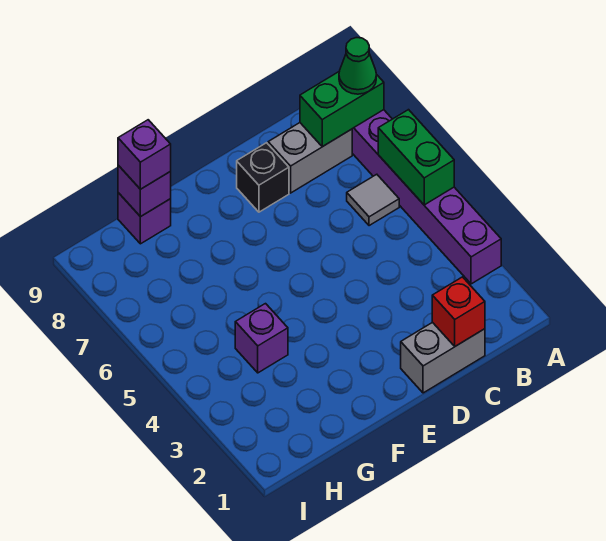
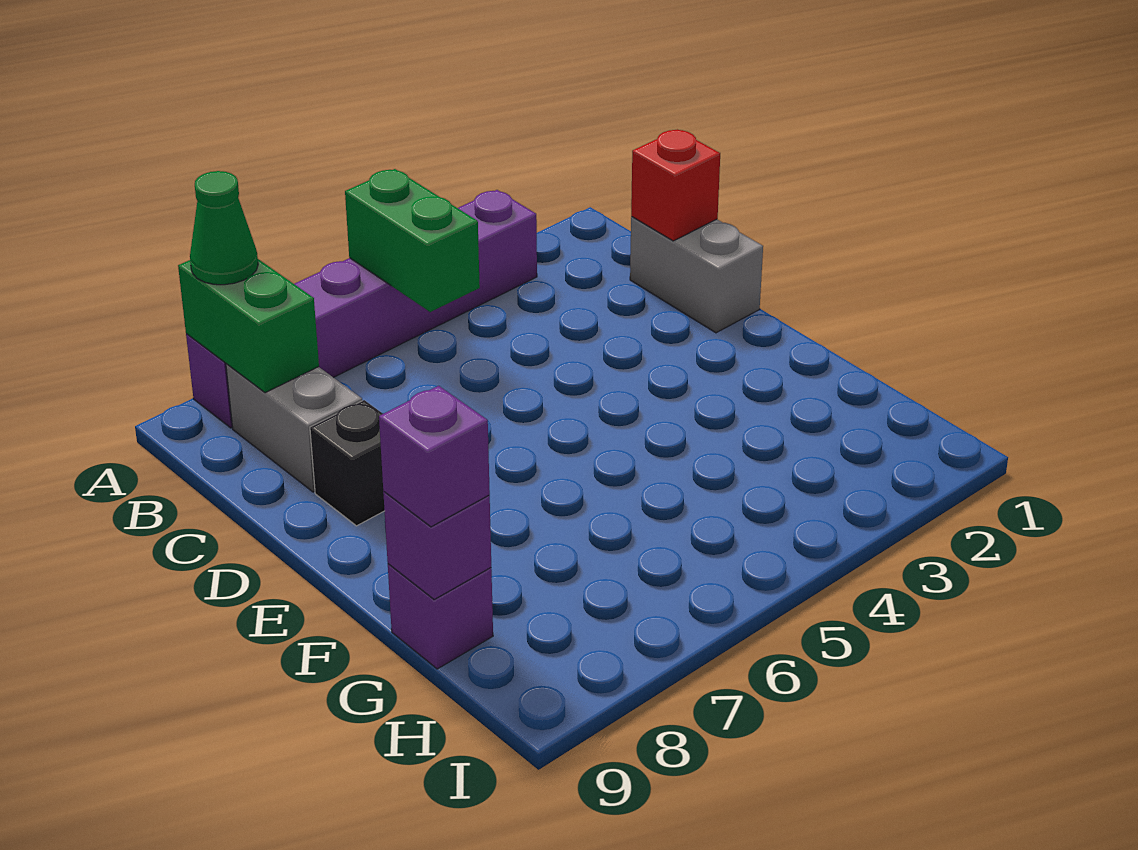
green brick A5:A6 level 2 -> green brick A5:B5 level 2
grey tile B6 level 1 -> none
purple brick G4 level 1 -> none

